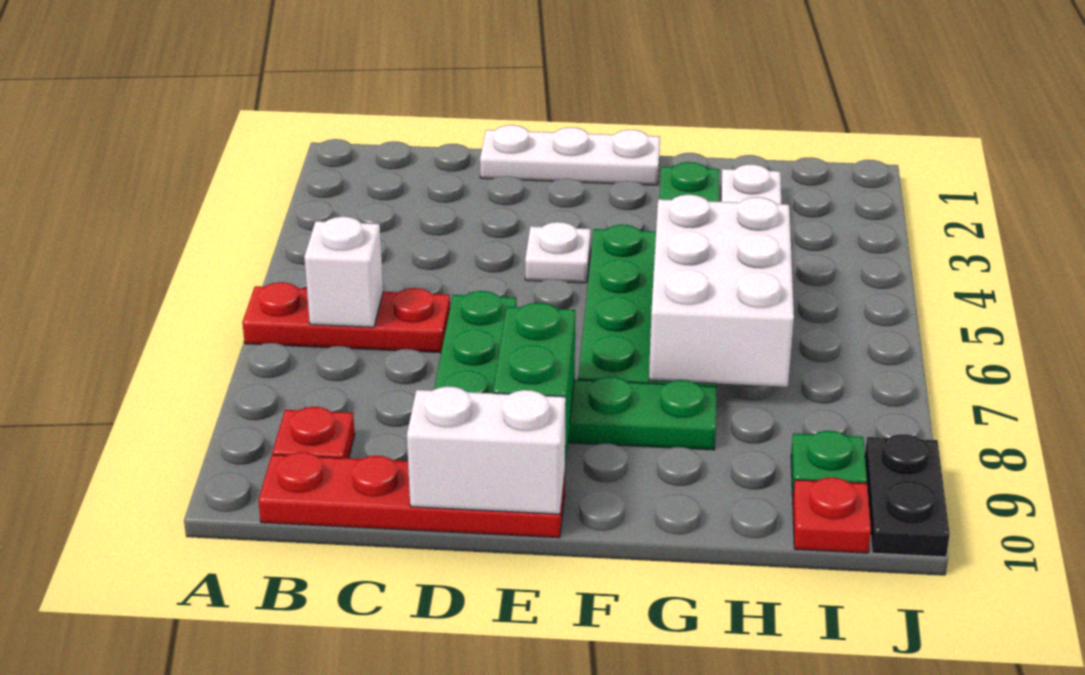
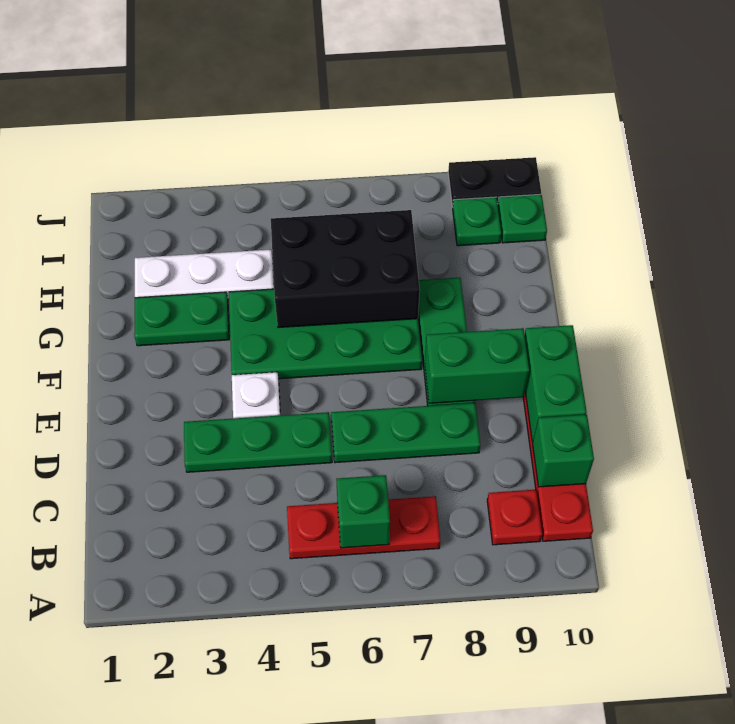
red plate A6:C6 level 1 -> red plate B5:B7 level 1
white brick B6 level 2 -> green brick B6 level 2
none -> green brick C10 level 2
white plate D1:F1 level 1 -> none
none -> green plate D3:D5 level 1
white brick D10:E10 level 2 -> green brick D10:E10 level 2
white brick G5:H7 level 2 -> black brick G5:H7 level 2
red plate I10 level 1 -> green plate I10 level 1

